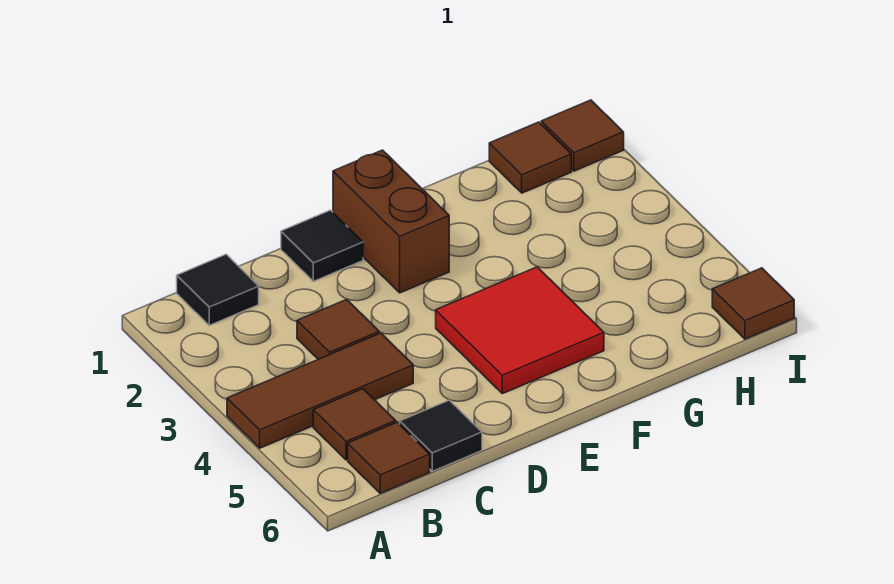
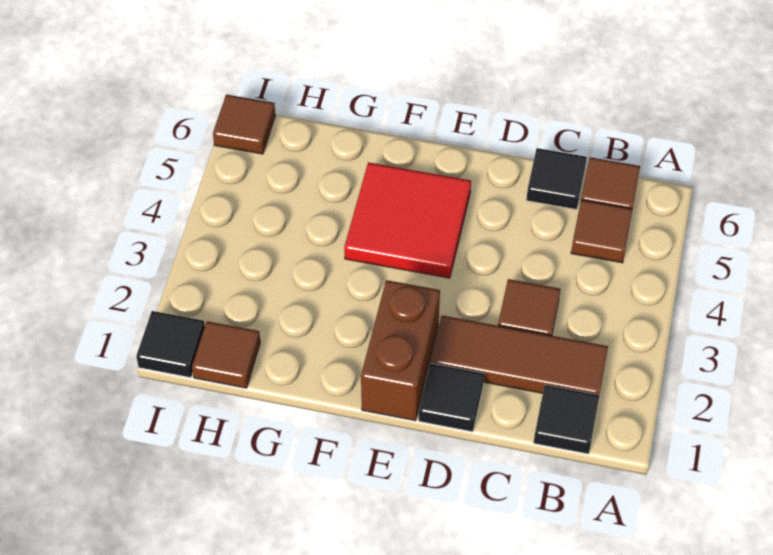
brown tile A4:C4 level 1 -> brown tile B2:D2 level 1
brown tile I1 level 1 -> black tile I1 level 1

